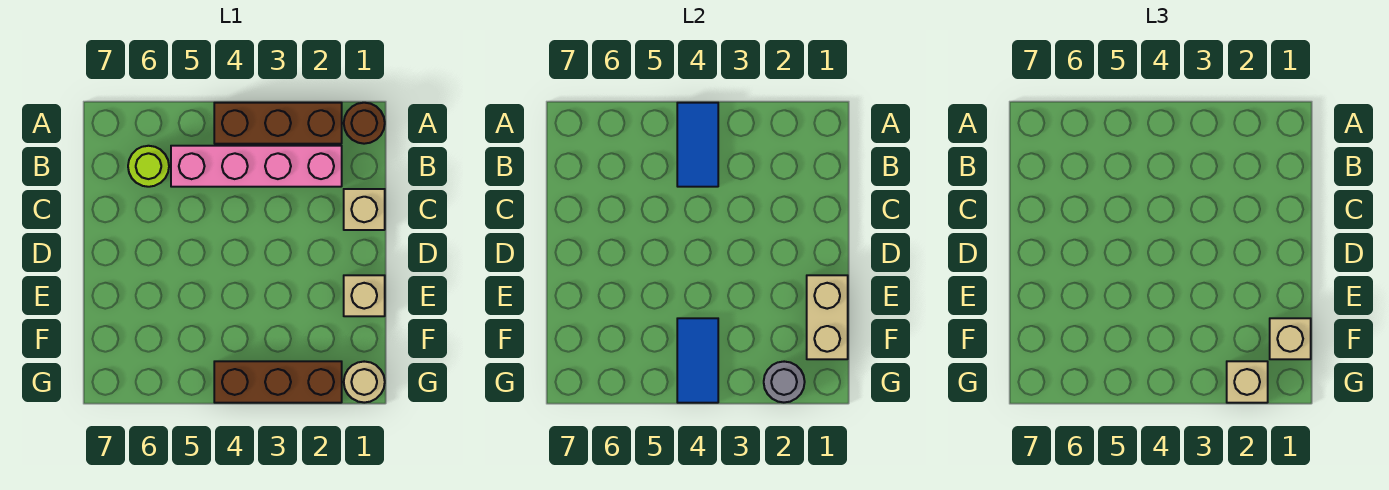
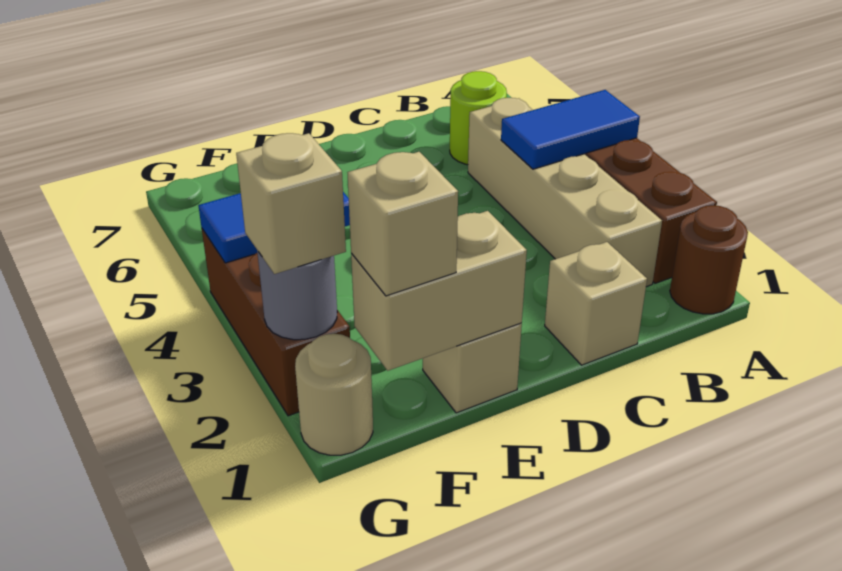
pink brick B2:B5 level 1 -> tan brick B2:B5 level 1

